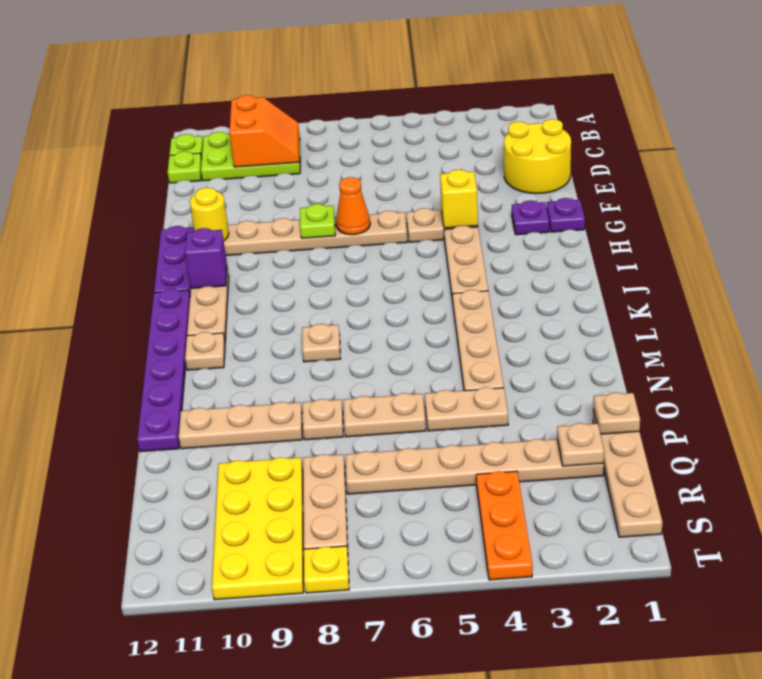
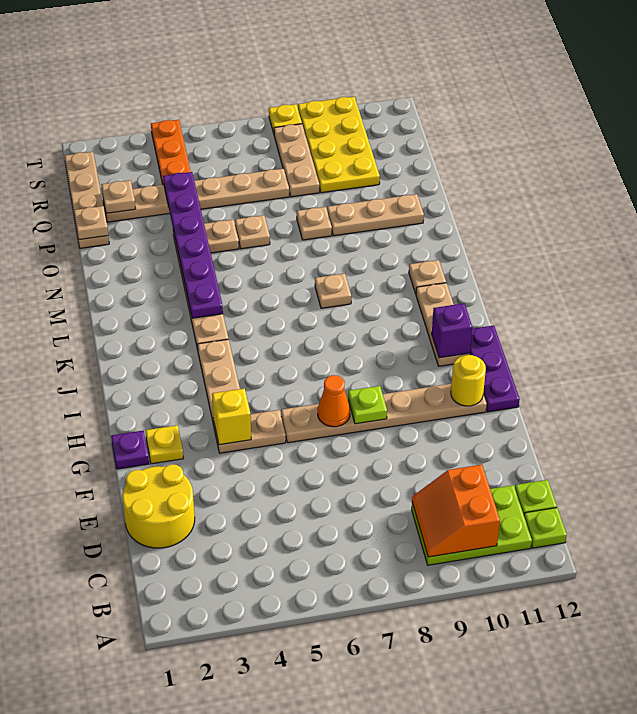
purple plate G2 level 1 -> yellow plate G2 level 1
purple plate J12:O12 level 1 -> purple plate L4:Q4 level 2
tan plate O6:O7 level 1 -> tan plate O6 level 1

